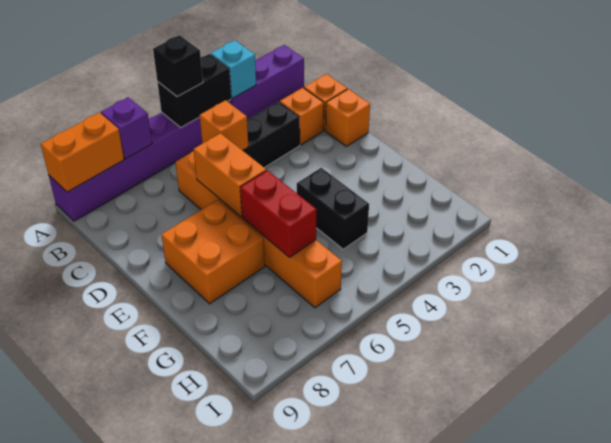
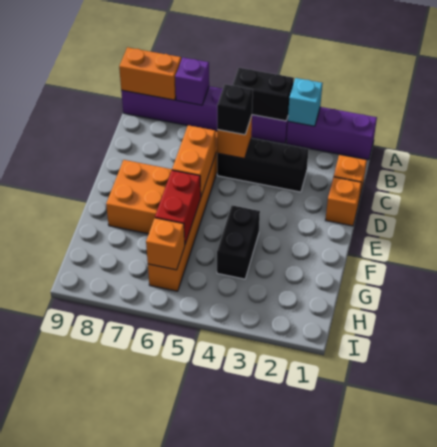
black brick A5 level 3 -> black brick C5 level 3
orange brick C2 level 1 -> orange brick H6 level 2

